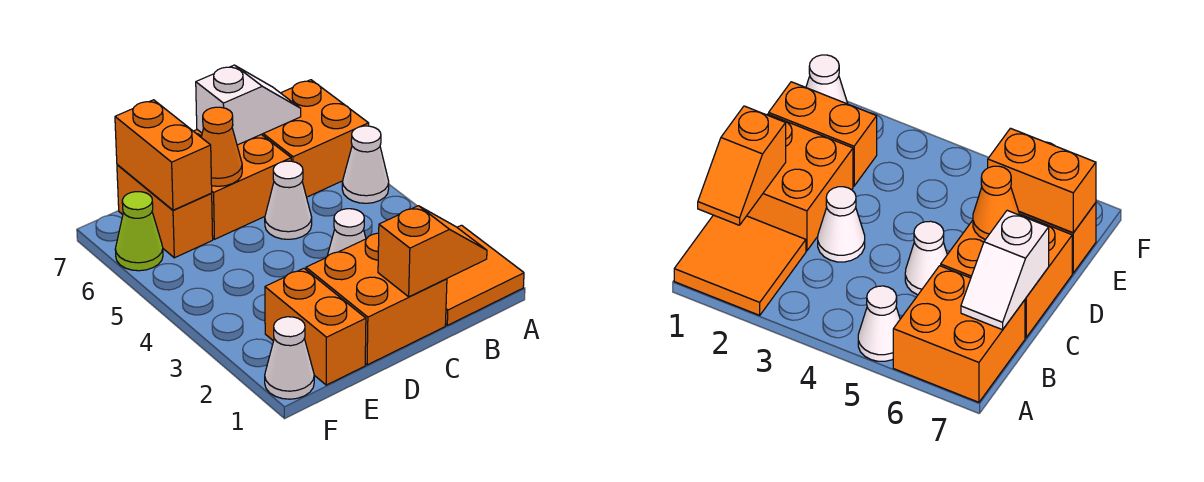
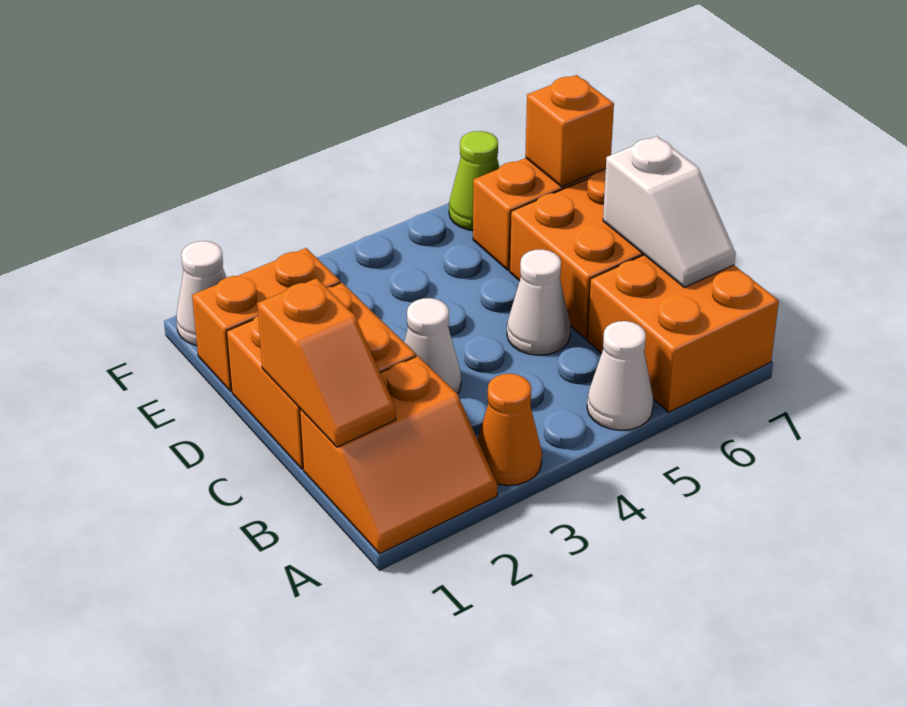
orange tile A1:B2 level 1 -> orange slope A1:B2 level 1 top B
orange cone D6 level 2 -> orange cone A3 level 1
orange brick E6:E7 level 2 -> orange brick E7 level 2

